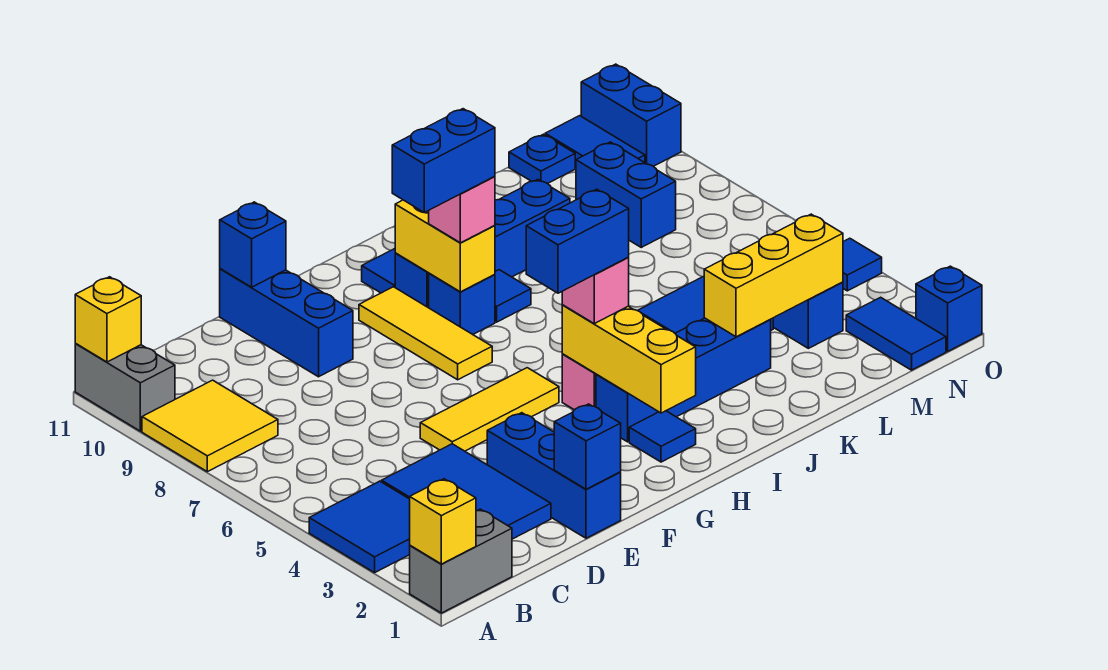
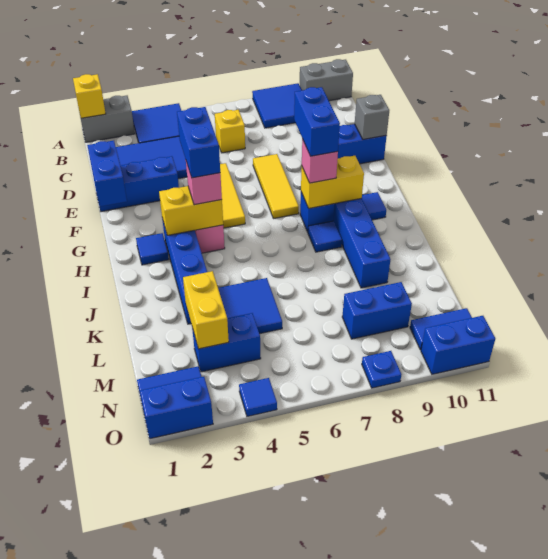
grey brick A1:B1 level 1 -> grey brick A1:A2 level 1
yellow tile A8:B9 level 1 -> blue tile A8:B9 level 1
yellow brick A11 level 2 -> yellow brick C6 level 1
blue brick E1 level 2 -> blue brick E1:F1 level 2
blue brick E11 level 2 -> grey brick E11 level 2
yellow tile G7:G9 level 1 -> yellow tile E7:G7 level 1
yellow brick H2:H4 level 2 -> yellow brick H3:H4 level 2
yellow brick K3:M3 level 2 -> yellow brick L3:M3 level 2
blue plate M11 level 1 -> blue plate O8 level 1
blue brick O1 level 1 -> blue brick O1:O2 level 1

